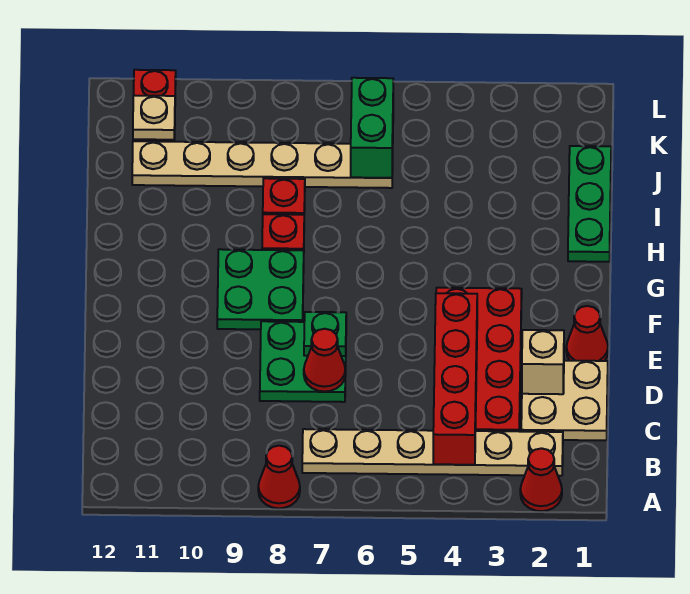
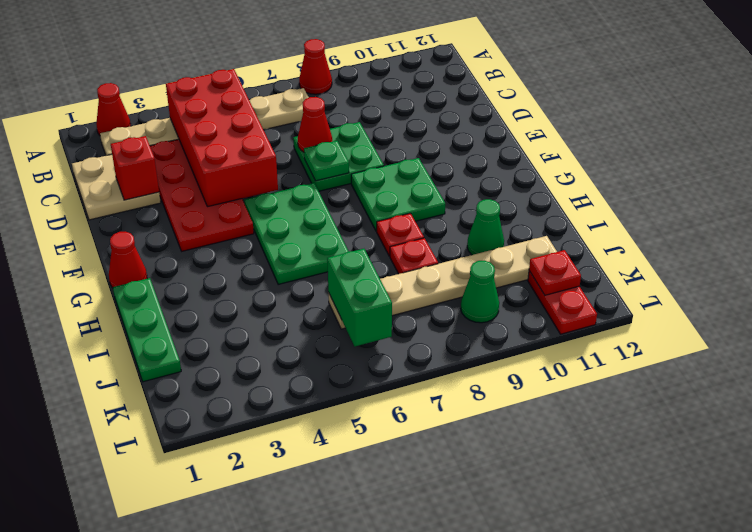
red brick B4:E4 level 2 -> red brick B4:E5 level 2
tan brick D2 level 2 -> red brick D2 level 2
red cone E1 level 1 -> red cone G1 level 1
none -> green plate F5:H6 level 1
none -> green cone I10 level 1
none -> green cone K9 level 1
tan plate K11 level 2 -> red plate K11 level 2

